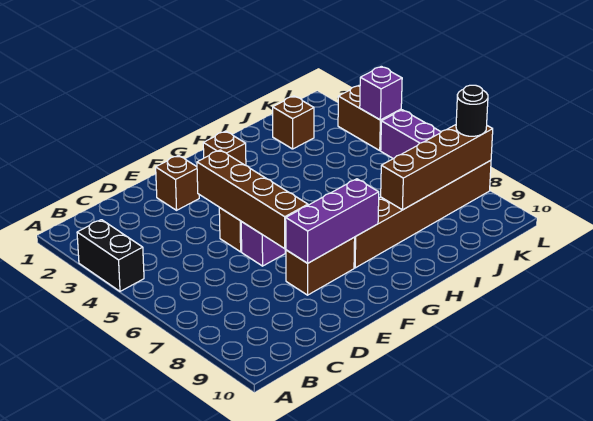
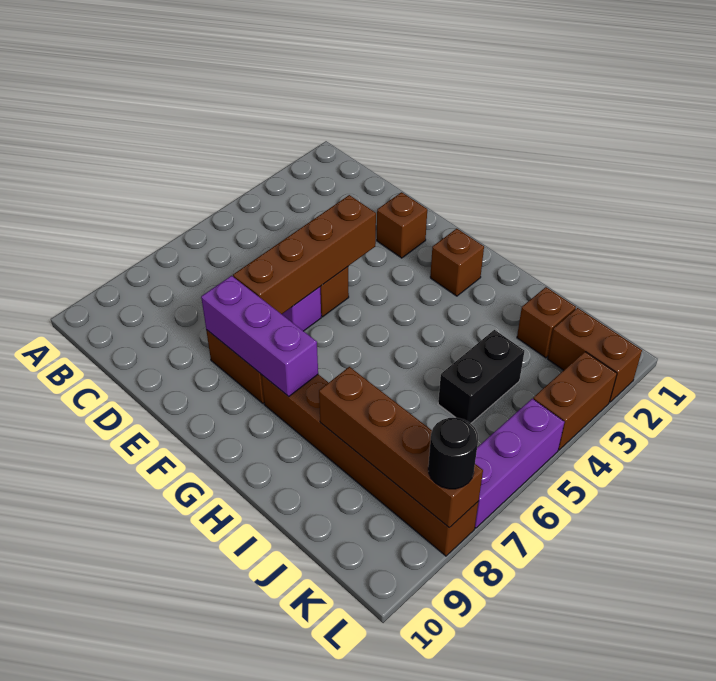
black brick A3:A4 level 1 -> black brick J4:J5 level 1
none -> brown brick K2:L2 level 1
purple brick L4 level 2 -> none

